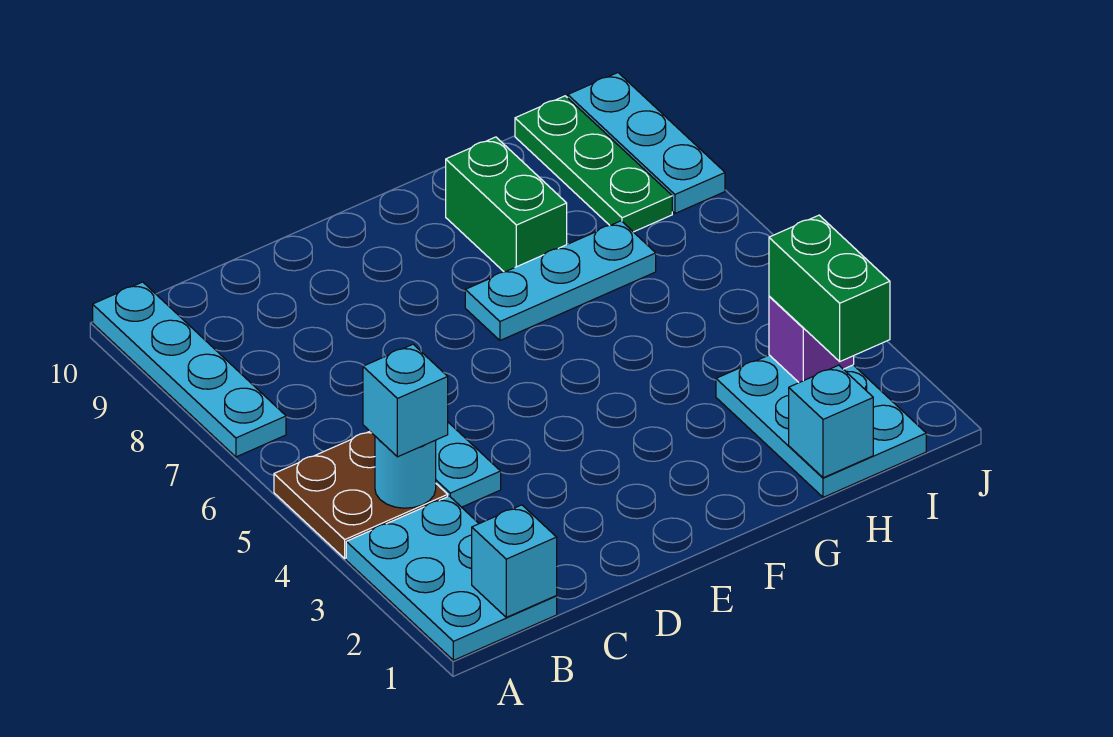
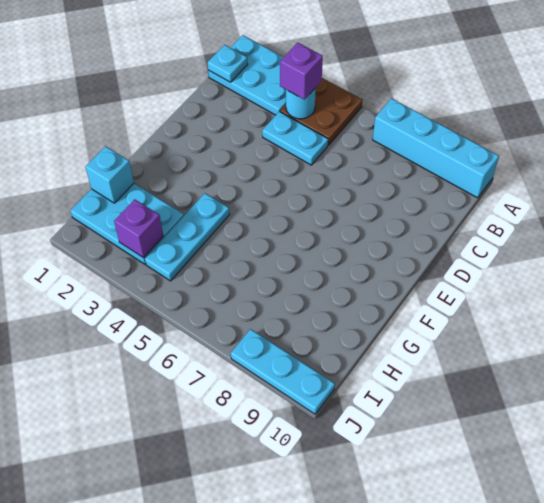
cyan plate A7:A10 level 1 -> cyan brick A7:A10 level 1
cyan brick B1 level 2 -> cyan plate B1 level 2
cyan brick B4 level 3 -> purple brick B4 level 3
cyan plate F7:H7 level 1 -> cyan plate G4:I4 level 1
green brick G8:G9 level 1 -> none
green brick I2:I3 level 3 -> none
green plate I8:I10 level 1 -> none

